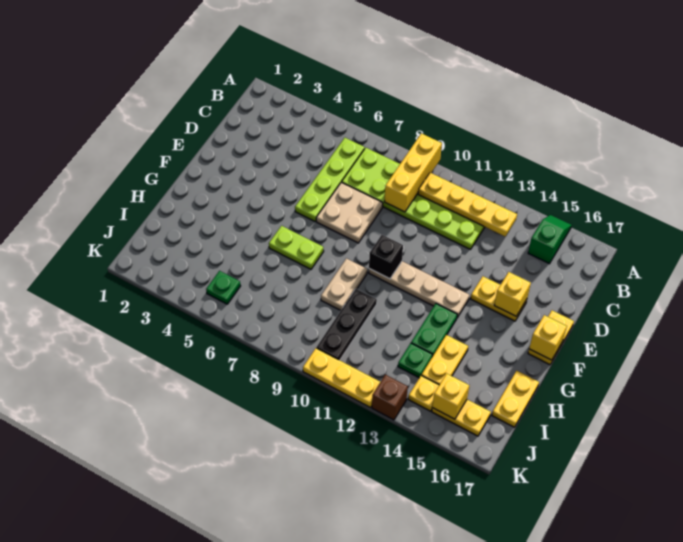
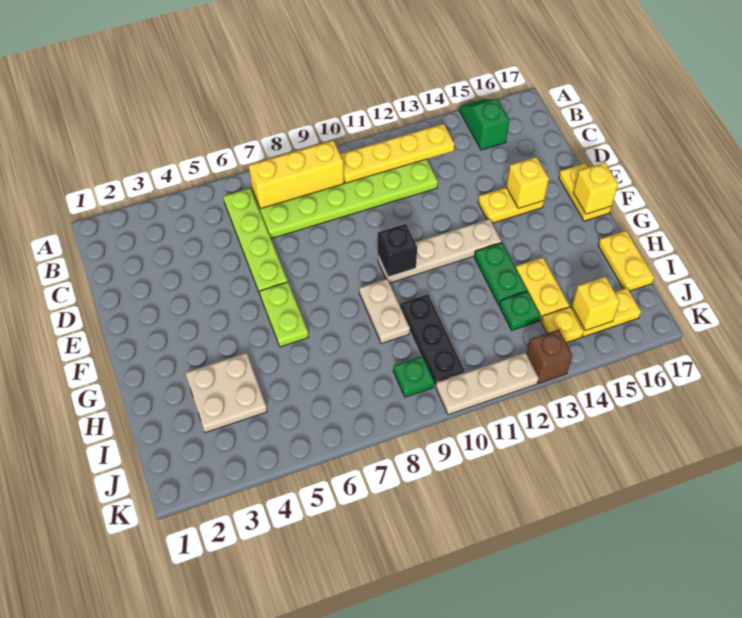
yellow brick A9:C9 level 2 -> yellow brick B7:B9 level 2
tan plate D7:E8 level 1 -> tan plate H3:I4 level 1
lime plate G6:G7 level 1 -> lime plate F6:G6 level 1
green plate J5 level 1 -> green plate J9 level 1
yellow plate K10:K12 level 1 -> tan plate K10:K12 level 1

